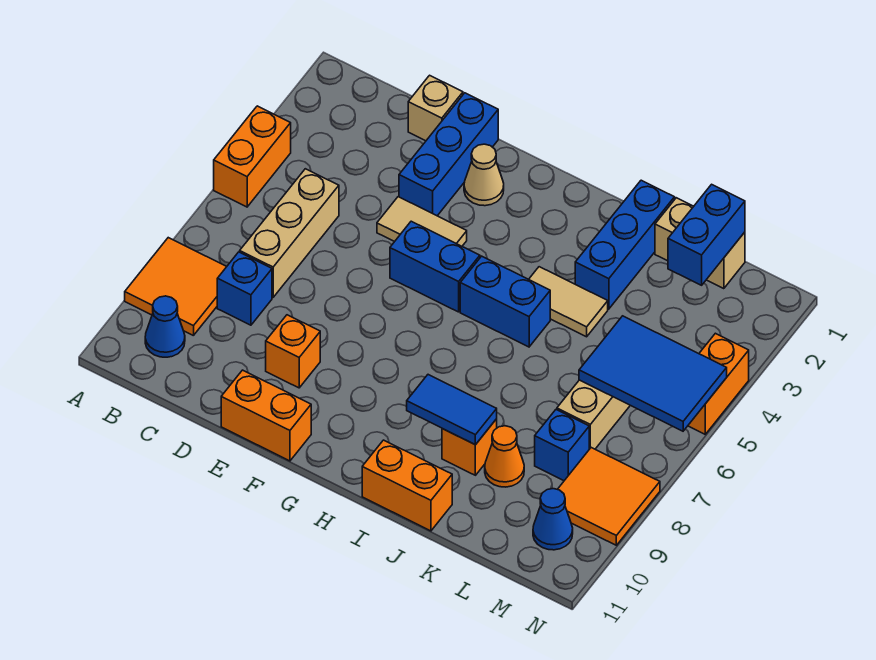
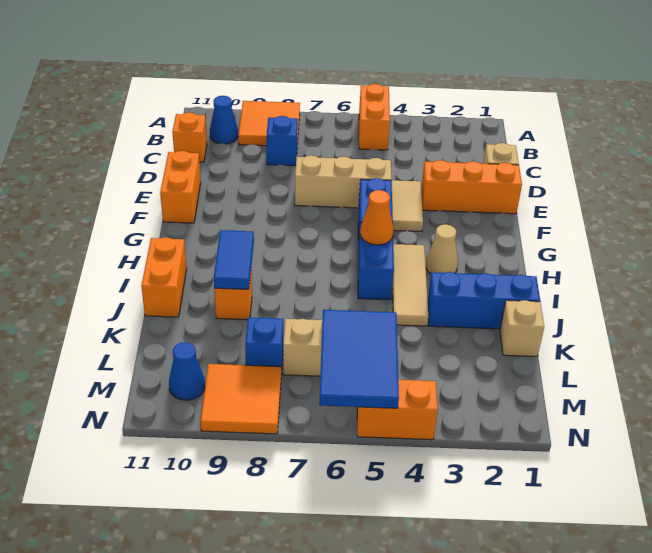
orange brick A4:A5 level 1 -> orange brick A5:B5 level 1
tan brick C5:C7 level 1 -> tan brick E5:E7 level 1
blue brick E1:E3 level 1 -> orange brick E1:E3 level 1
orange brick E9 level 1 -> orange brick C11 level 1
tan cone F2 level 1 -> tan cone H3 level 1
tan tile I4:J4 level 1 -> tan tile H4:J4 level 1
tan brick K1:L1 level 1 -> tan brick K1 level 1
orange cone K9 level 1 -> orange cone H5 level 2
blue brick L1:L2 level 2 -> none

